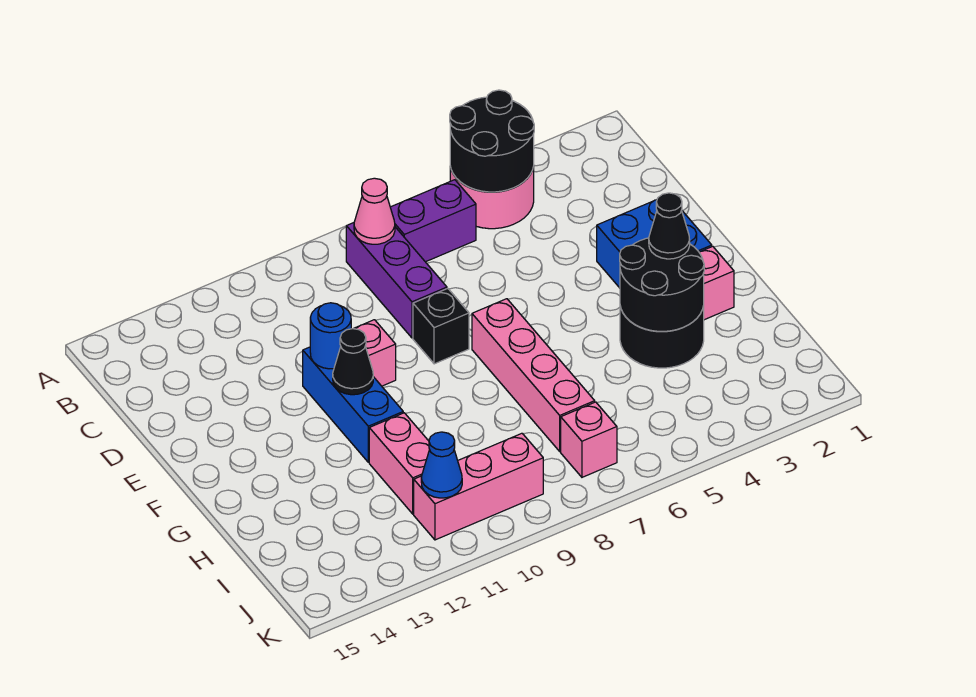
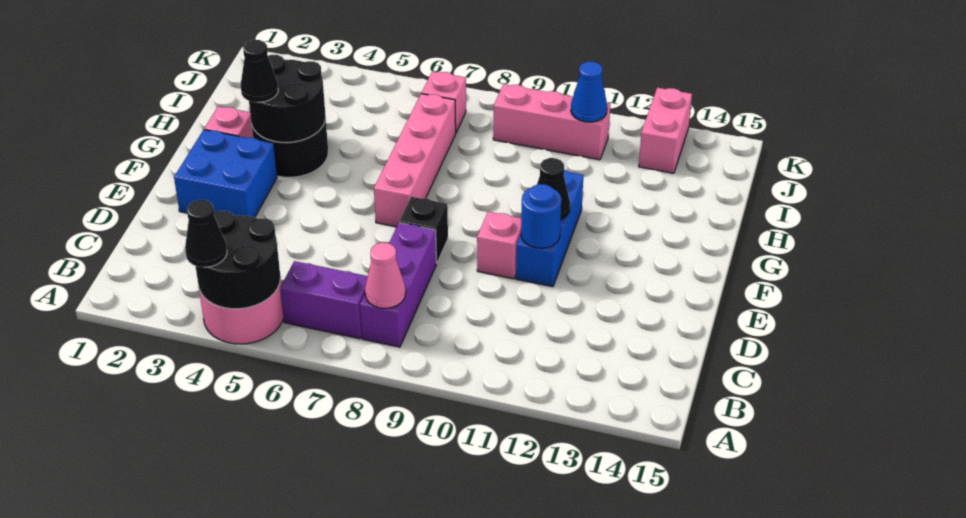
none -> black cone A4 level 3
pink brick H11:I11 level 1 -> pink brick J13:K13 level 1

